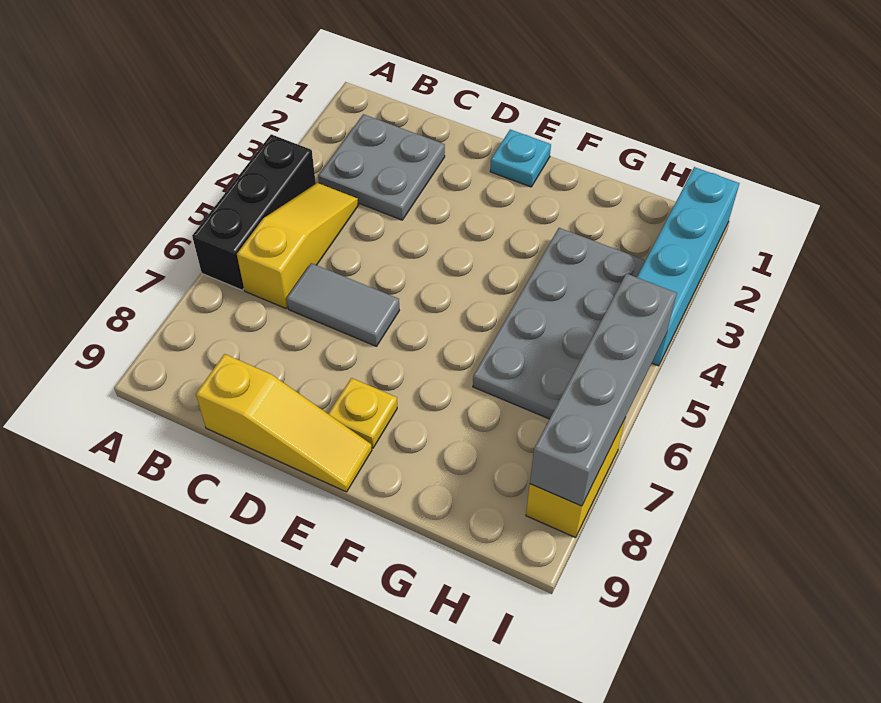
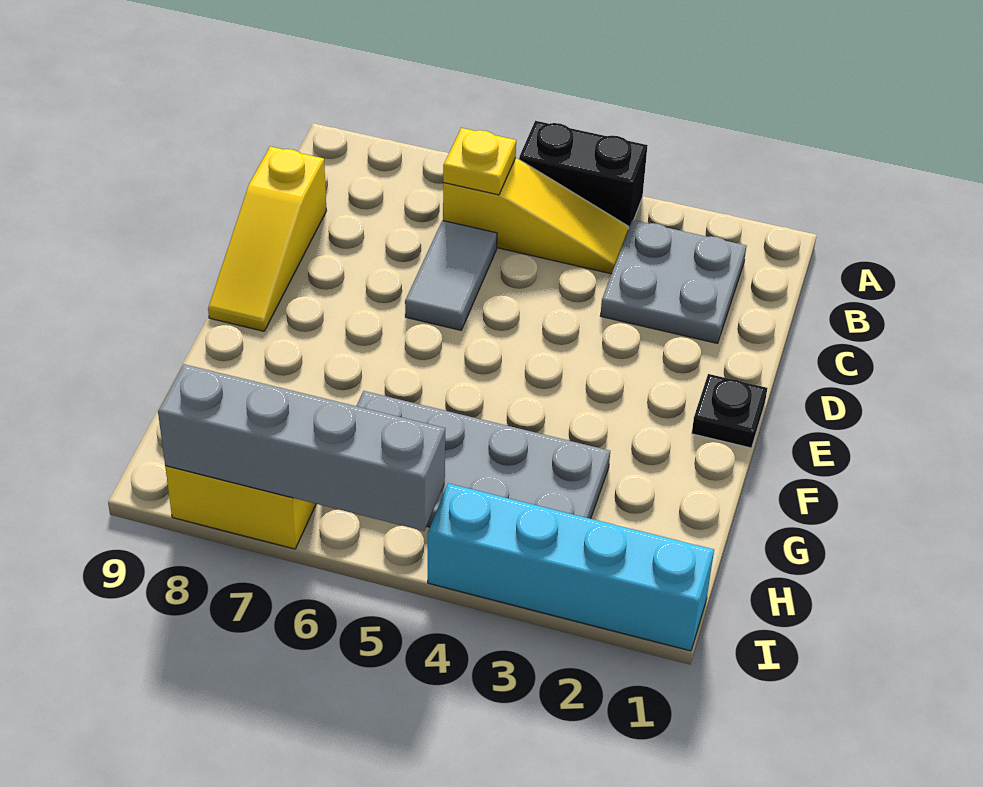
black brick A4:A6 level 1 -> black brick A4:A5 level 1
cyan plate E1 level 1 -> black plate E1 level 1
yellow plate E8 level 1 -> yellow plate B6 level 2

